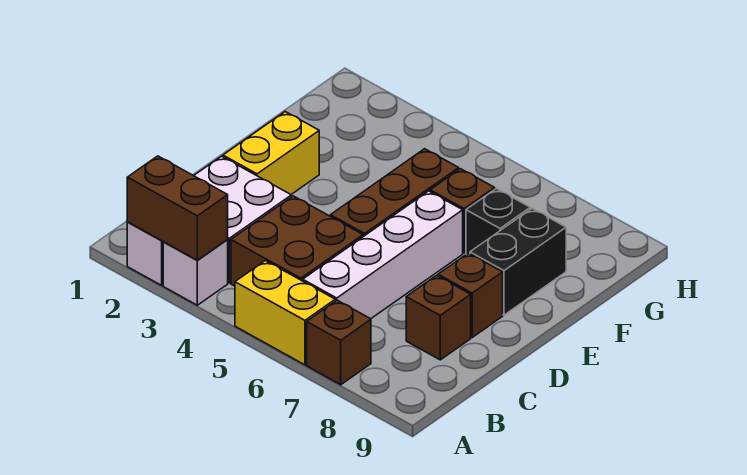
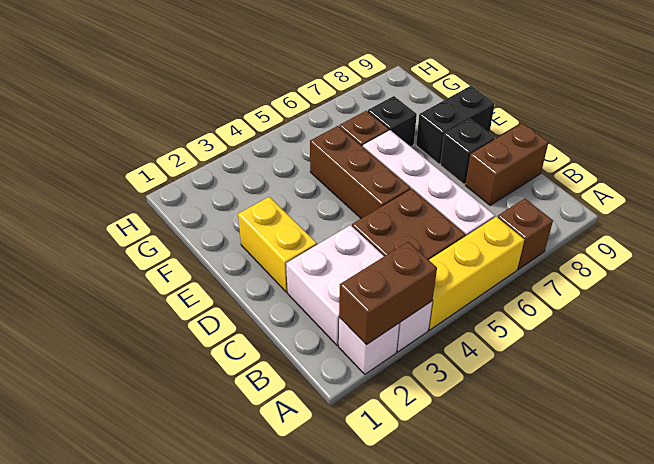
yellow brick A5:A6 level 1 -> yellow brick A4:A6 level 1
brown brick C8 level 1 -> brown brick C8:C9 level 1
brown brick D8 level 1 -> black brick D8 level 1
black brick E8:F8 level 1 -> black brick E8:E9 level 1

